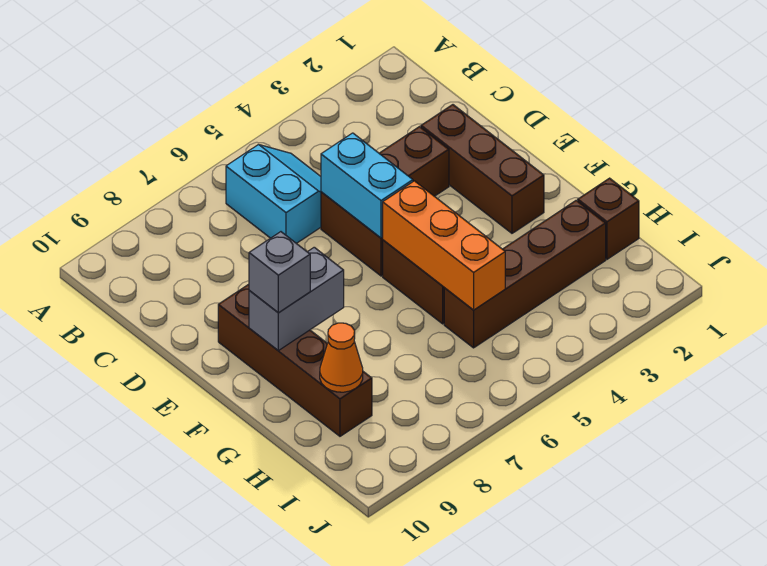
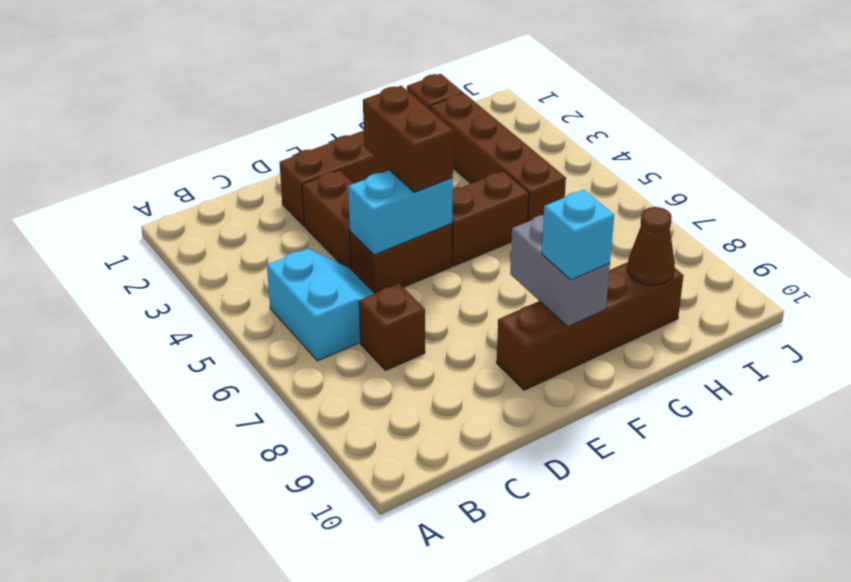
cyan slope B5:C6 level 1 top 6 -> cyan slope B5:C6 level 1 top B
none -> brown brick C7 level 1
none -> brown brick E4:E5 level 3
orange brick F5:H5 level 2 -> none
grey brick F9 level 3 -> cyan brick F9 level 3
orange cone H9 level 2 -> brown cone H9 level 2

